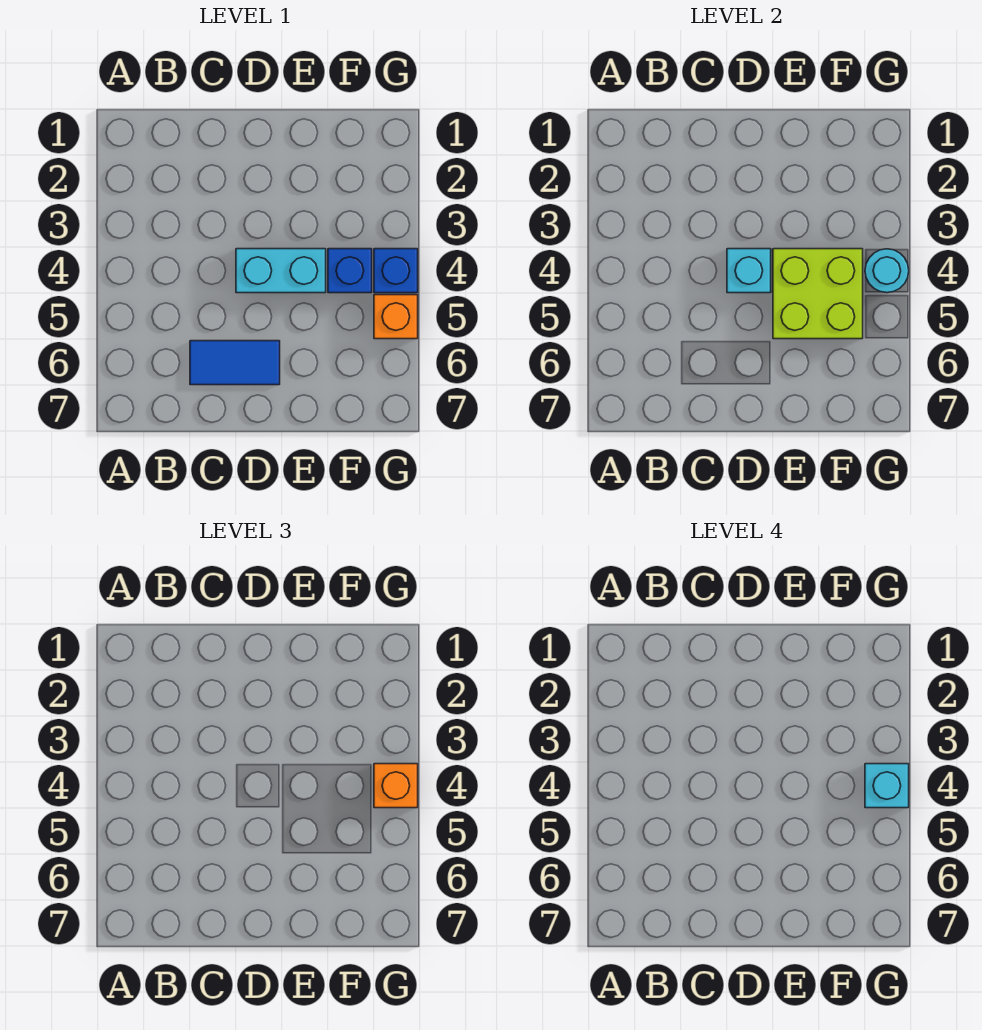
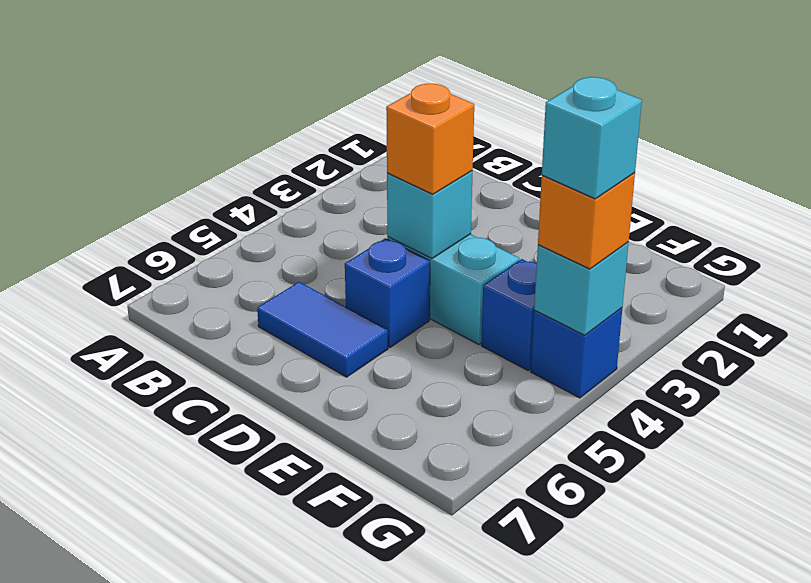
none -> blue brick D5 level 1
lime brick E4:F5 level 2 -> none
cyan round brick G4 level 2 -> cyan brick G4 level 2
orange brick G5 level 1 -> orange brick D4 level 3

